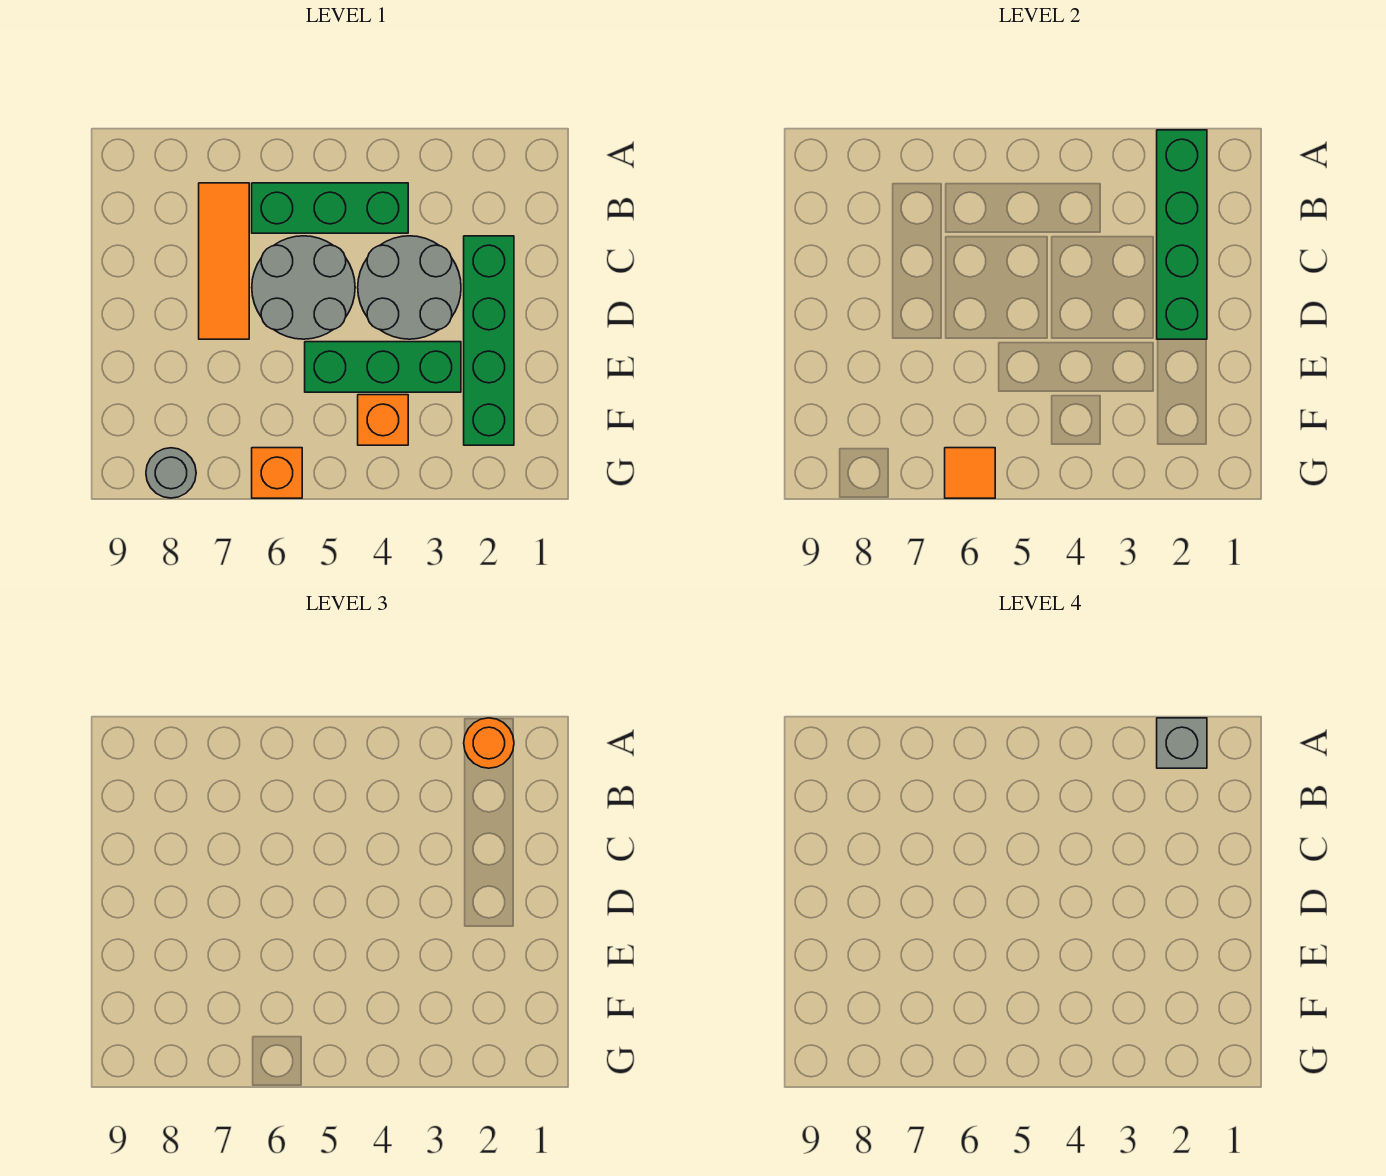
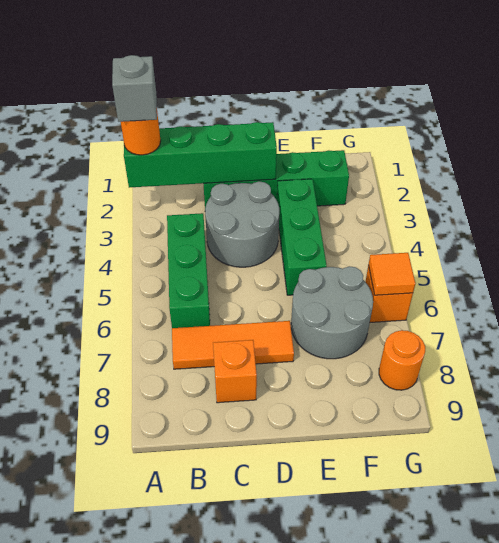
grey round brick C5:D6 level 1 -> grey round brick E6:F7 level 1
orange brick F4 level 1 -> orange brick C8 level 1
grey round brick G8 level 1 -> orange round brick G8 level 1

